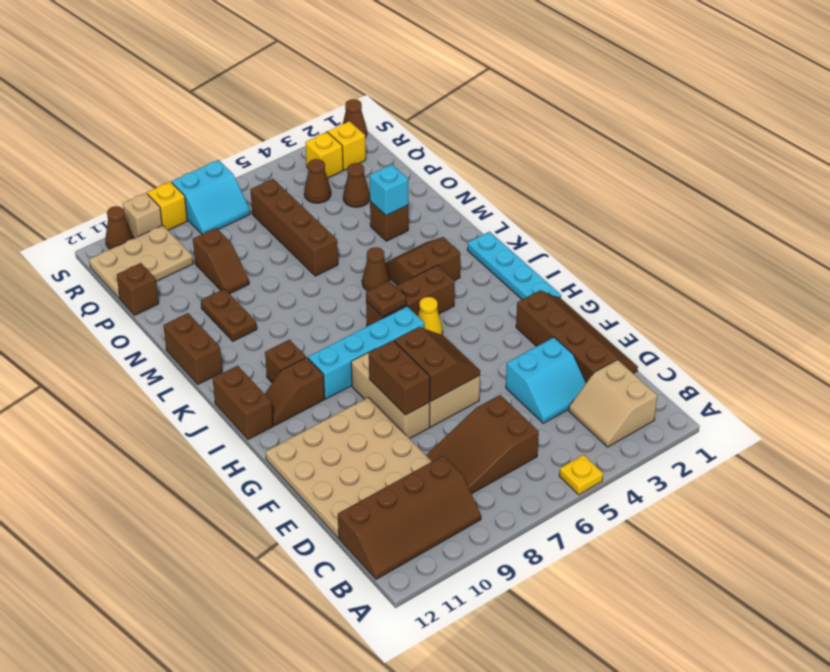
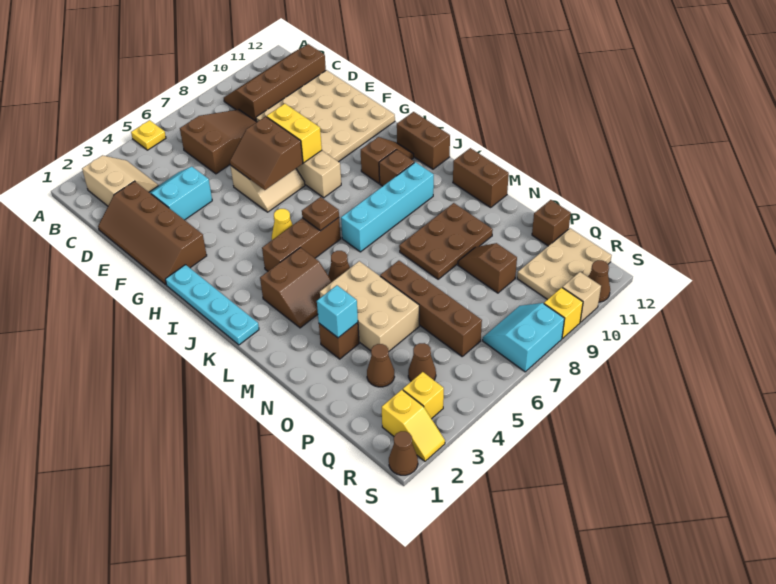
brown brick F8:G8 level 2 -> yellow brick F8:G8 level 2
cyan brick I6:I9 level 1 -> cyan brick K7:K10 level 1
none -> tan brick M4:O5 level 1
brown plate M10:N10 level 1 -> brown plate M8:N10 level 1

